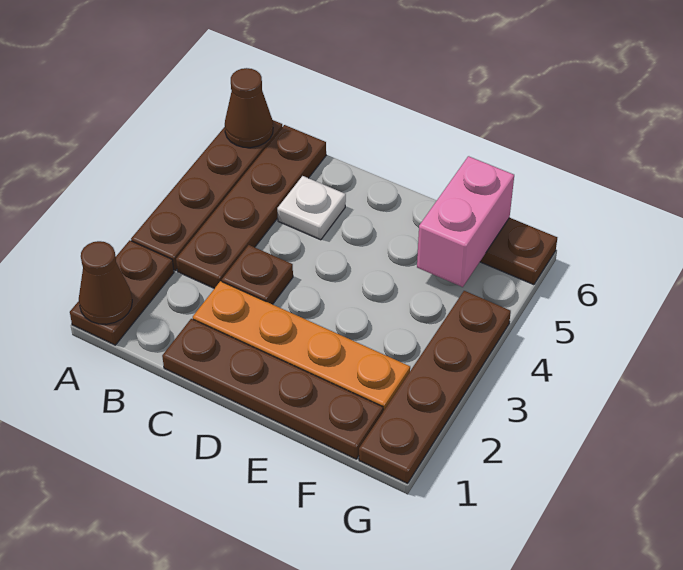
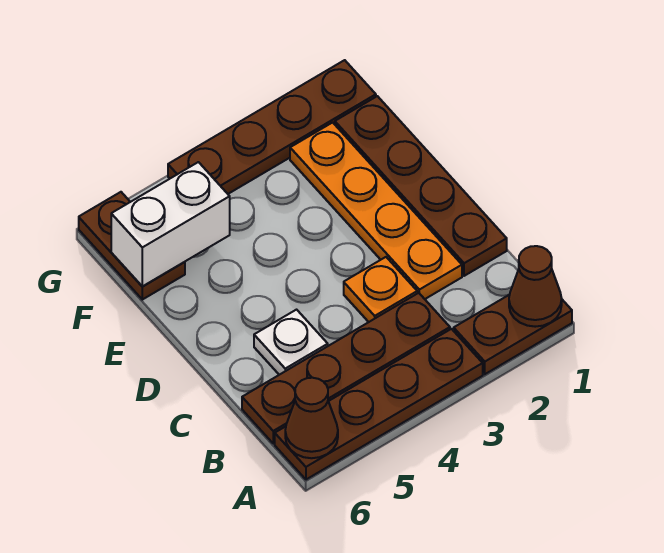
brown plate C3 level 1 -> orange plate C3 level 1
pink brick F5:F6 level 2 -> white brick F5:F6 level 2

